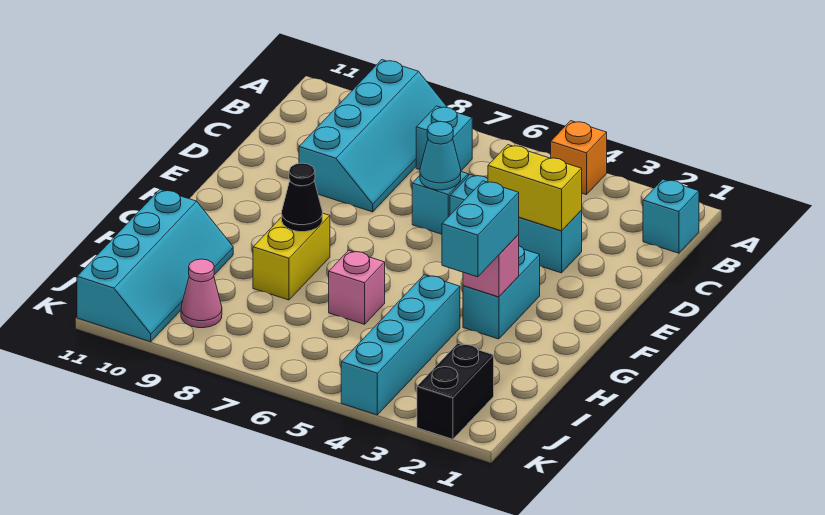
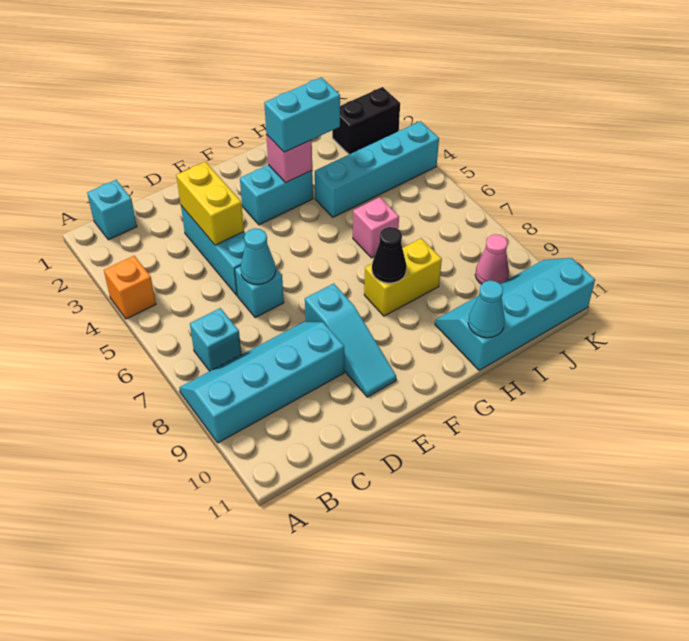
none -> cyan slope E8:E10 level 1 top 8
none -> cyan cone H11 level 2

